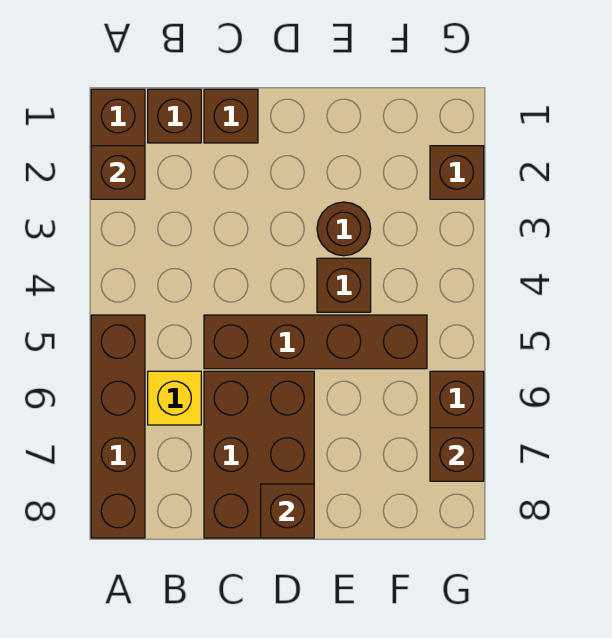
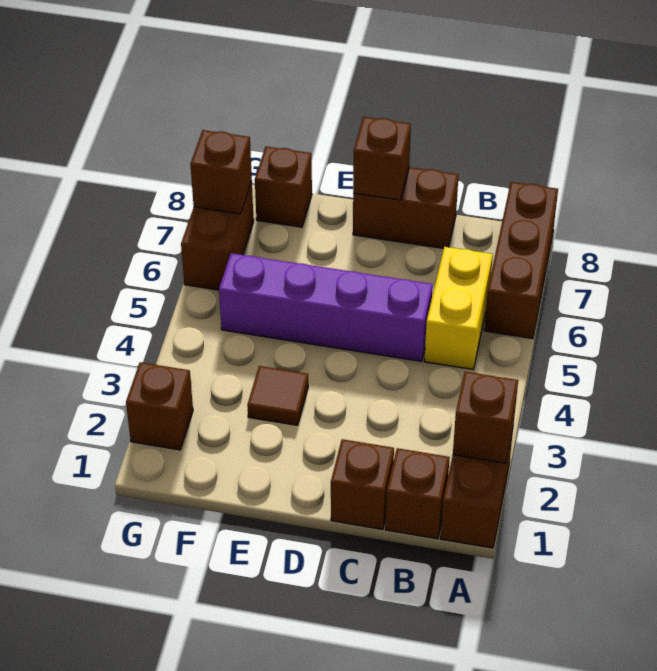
brown brick A5:A8 level 1 -> brown brick A6:A8 level 1
yellow brick B6 level 1 -> yellow brick B5:B6 level 1
brown brick C5:F5 level 1 -> purple brick C5:F5 level 1
brown brick C6:D8 level 1 -> brown brick C8:D8 level 1
brown round brick E3 level 1 -> brown tile E3 level 1
brown brick E4 level 1 -> brown brick F8 level 1

